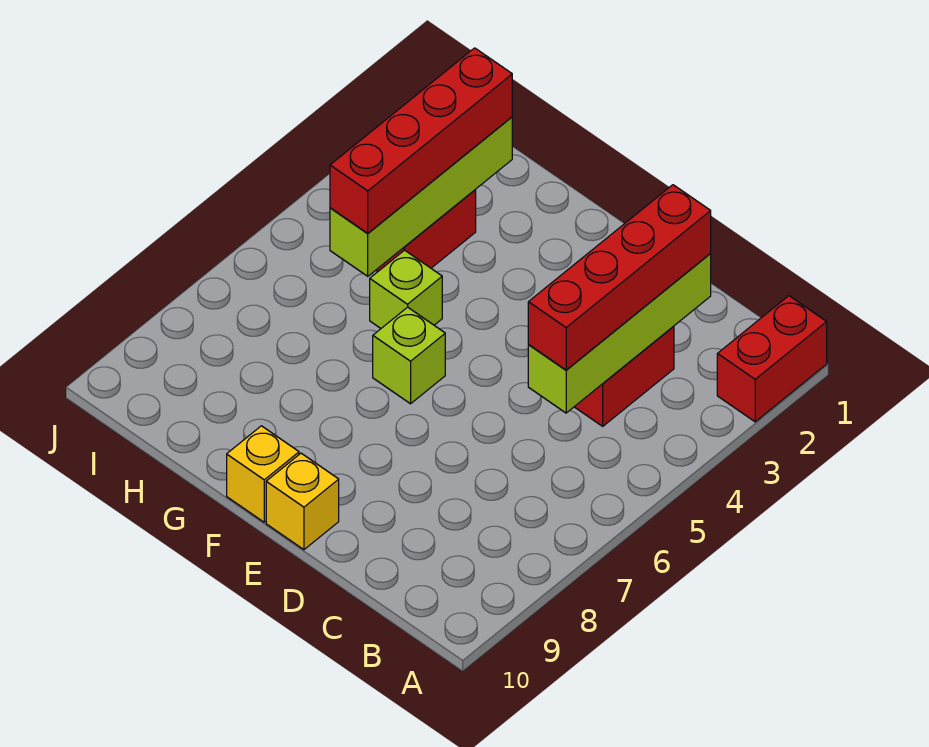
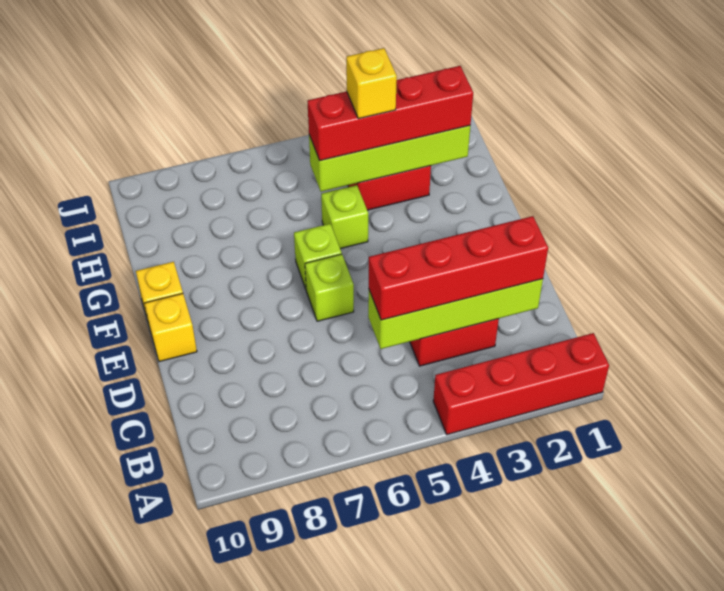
red brick A1:A2 level 1 -> red brick A1:A4 level 1
none -> lime brick E6 level 1
none -> yellow brick H4 level 4

